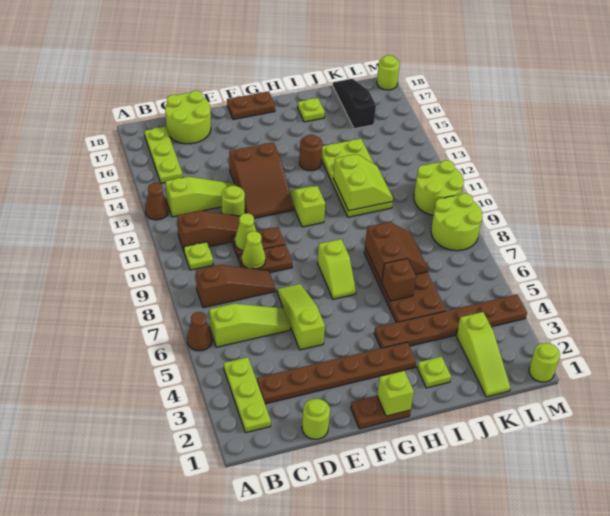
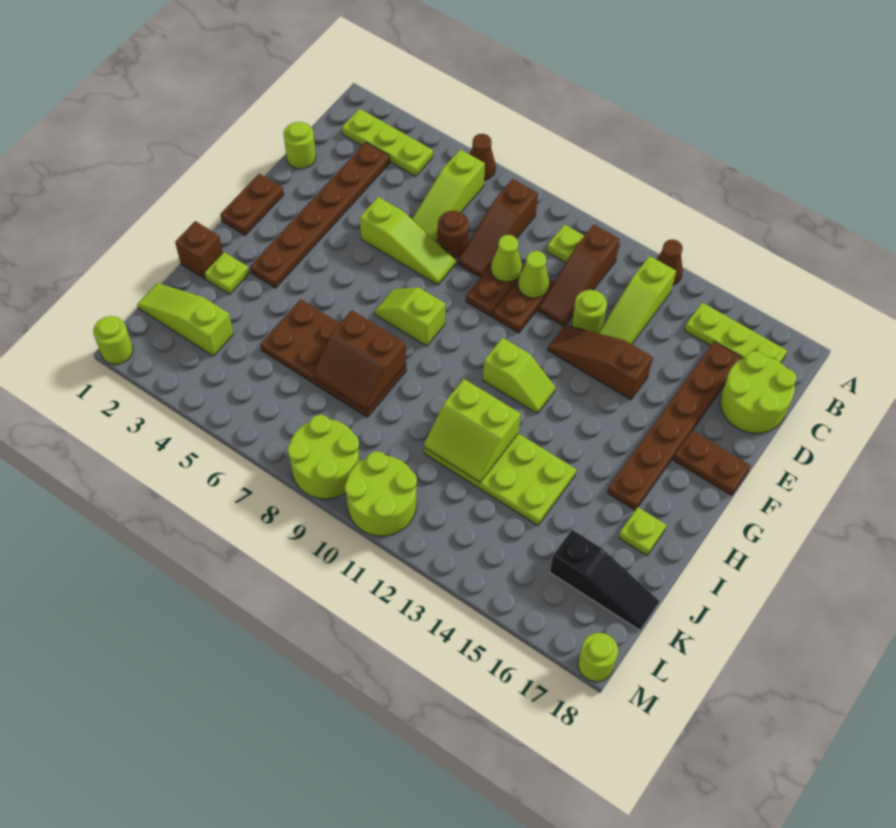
brown slope E12:F14 level 1 top 14 -> brown slope E12:E14 level 1 top 14
brown plate F18:G18 level 1 -> brown plate F17:F18 level 1
lime brick G1 level 2 -> none
brown plate H4:M4 level 1 -> brown plate C16:H16 level 1
brown round brick H14 level 1 -> brown round brick D7 level 1
brown brick I6 level 2 -> brown brick I1 level 1

